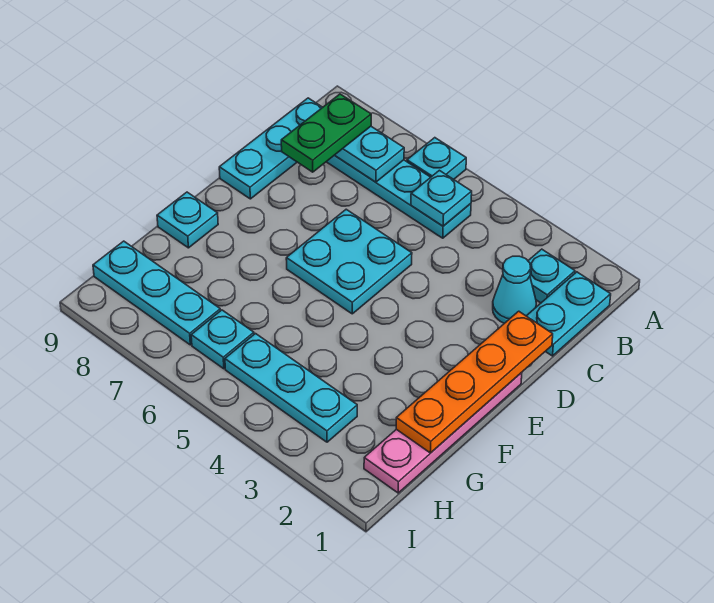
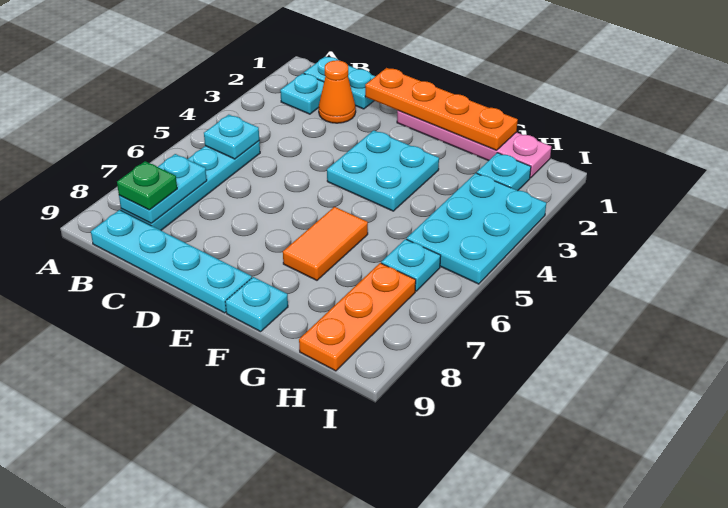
cyan plate A6 level 1 -> cyan plate H2 level 1
green plate B8:C8 level 3 -> green plate B8 level 3
cyan plate B9:D9 level 1 -> cyan plate B9:E9 level 1
cyan cone C2 level 1 -> orange cone C2 level 1
cyan plate D5:E6 level 1 -> cyan plate E3:F4 level 1
none -> orange tile F6:F7 level 1
cyan plate H3:H5 level 1 -> cyan plate H3:I5 level 1
cyan plate H7:H9 level 1 -> orange plate H7:H9 level 1

